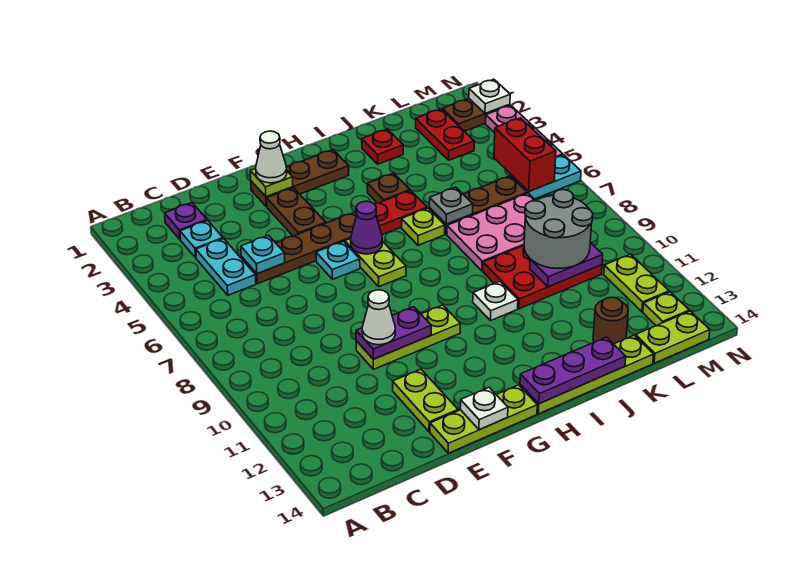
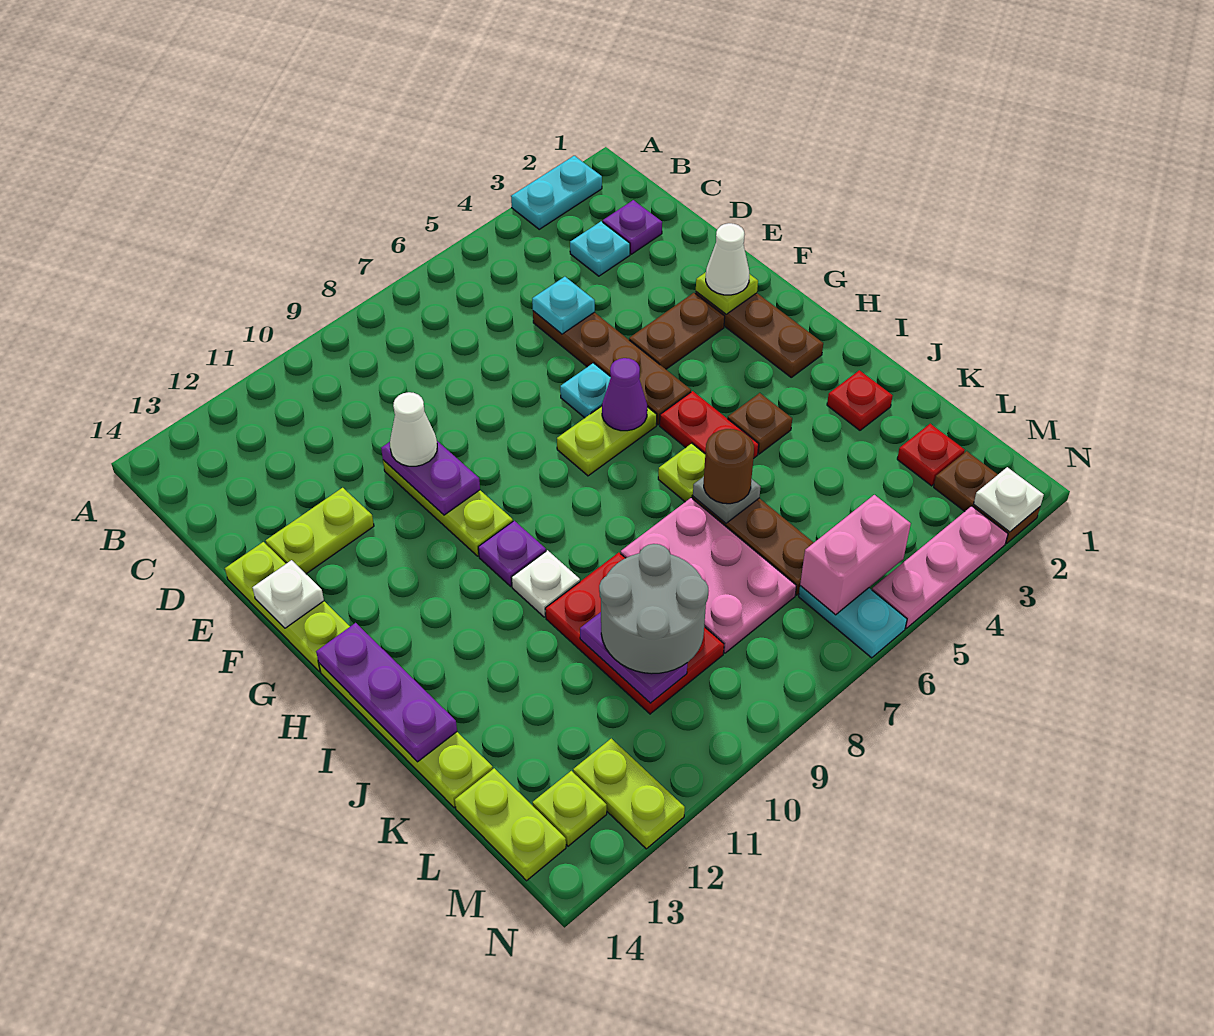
cyan plate C4:C5 level 1 -> cyan plate A2:A3 level 1
none -> purple plate H10 level 1
brown round brick K13 level 1 -> brown round brick J6 level 3
red plate L2:L3 level 1 -> red plate L2 level 1
red brick M5:M6 level 2 -> pink brick M5:M6 level 2
lime plate M11:M12 level 1 -> lime plate M12:N12 level 1

